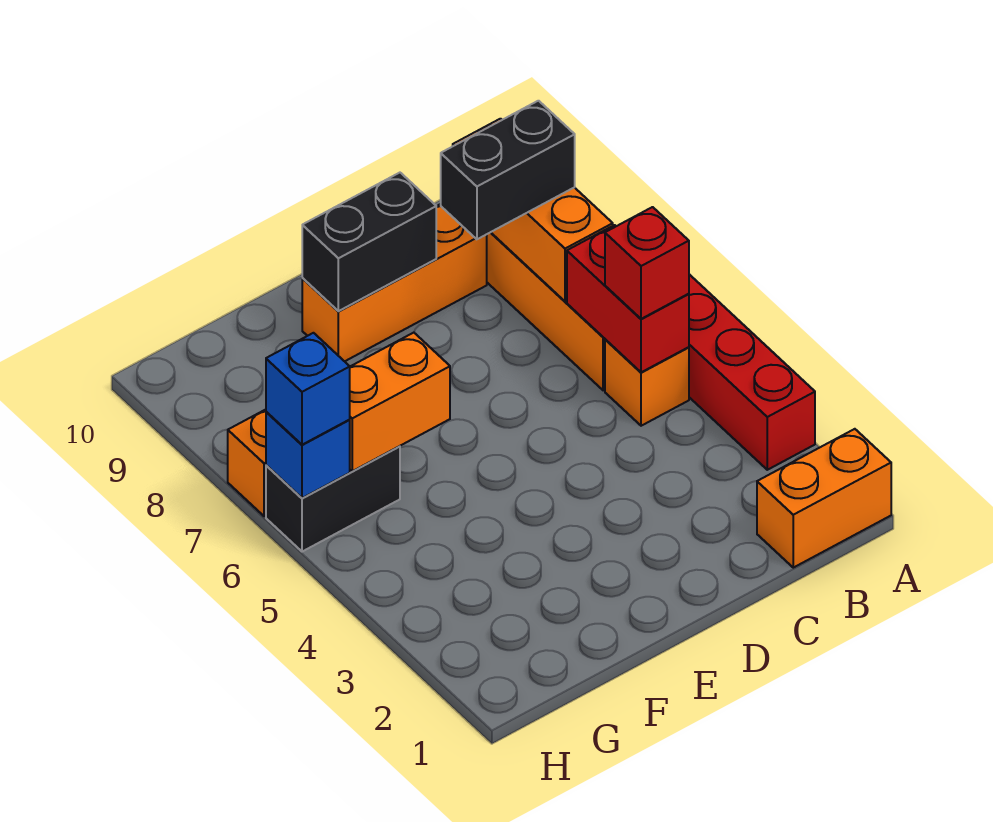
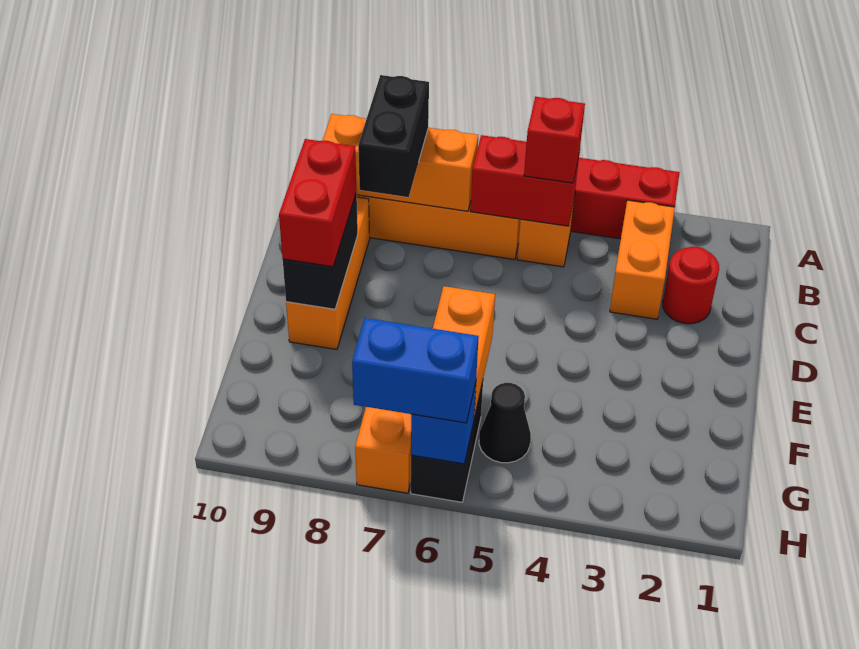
orange brick A1:B1 level 1 -> orange brick B3:C3 level 1
none -> red round brick C2 level 1
none -> red brick D9:E9 level 3
none -> black cone G5 level 1
blue brick H6 level 3 -> blue brick H6:H7 level 3

